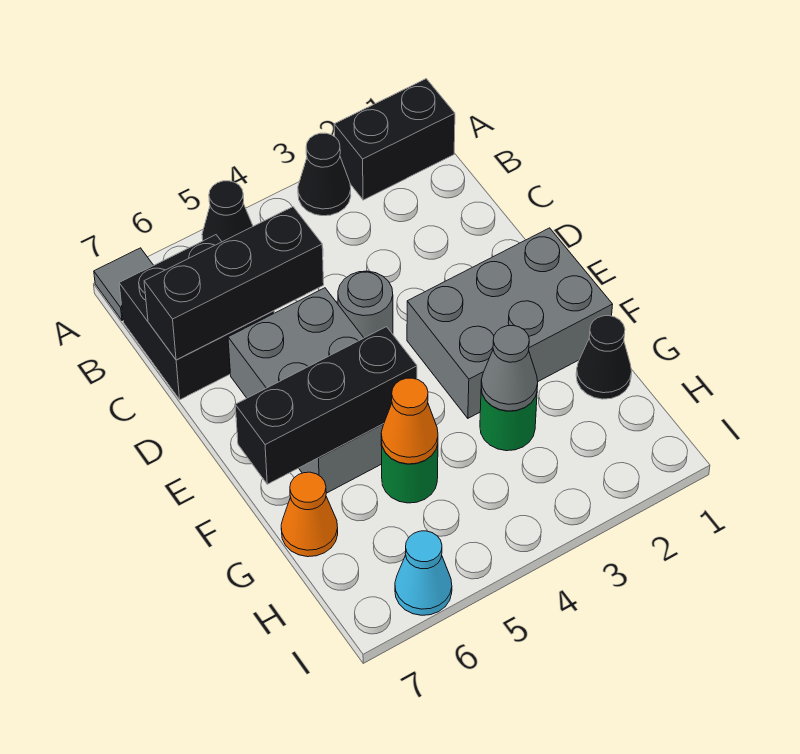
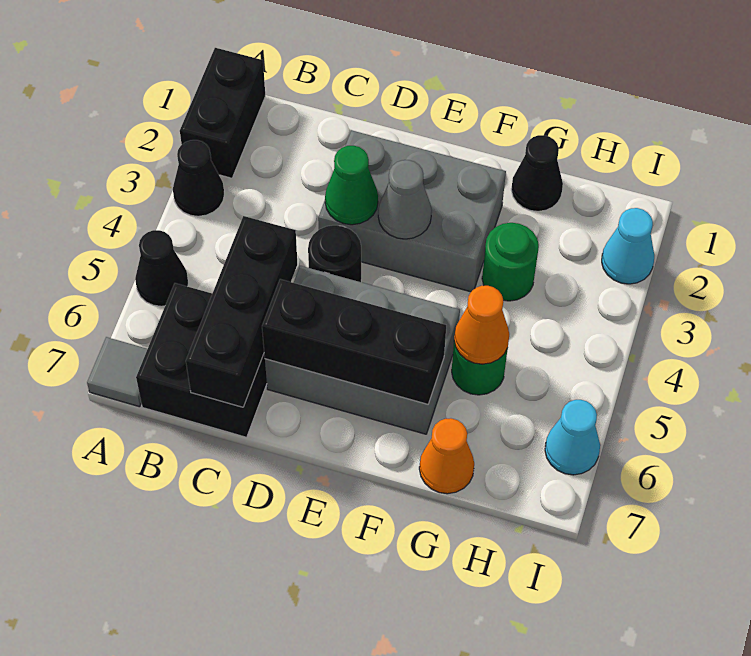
none -> green cone D3 level 2
grey round brick D4 level 1 -> black round brick D4 level 1
grey brick E1:F3 level 1 -> grey brick D2:F3 level 1
black brick F5:F7 level 2 -> black brick D6:F6 level 2
grey cone G3 level 2 -> grey cone E3 level 2
none -> cyan cone I2 level 1

